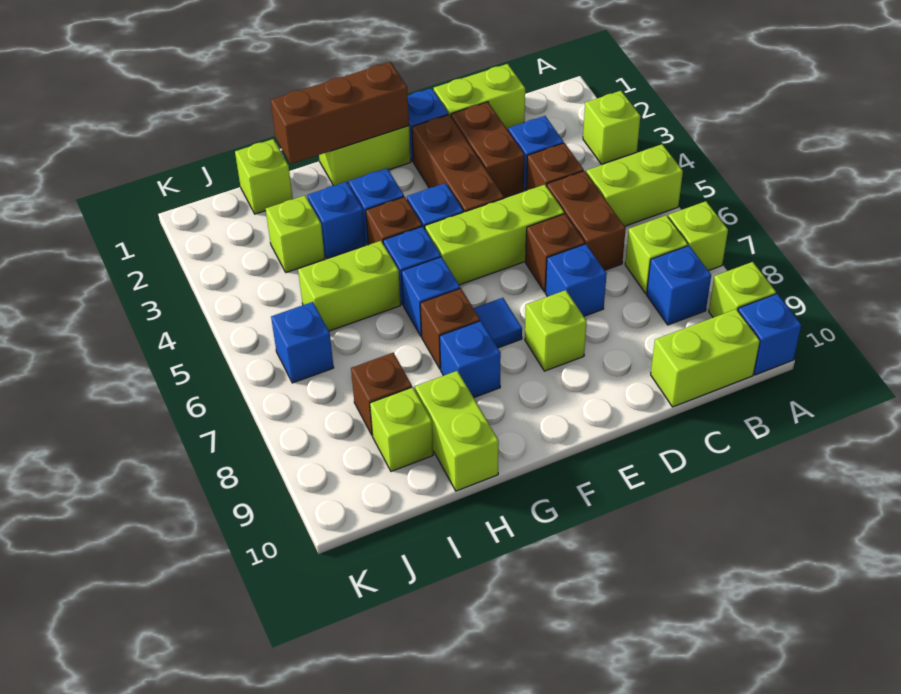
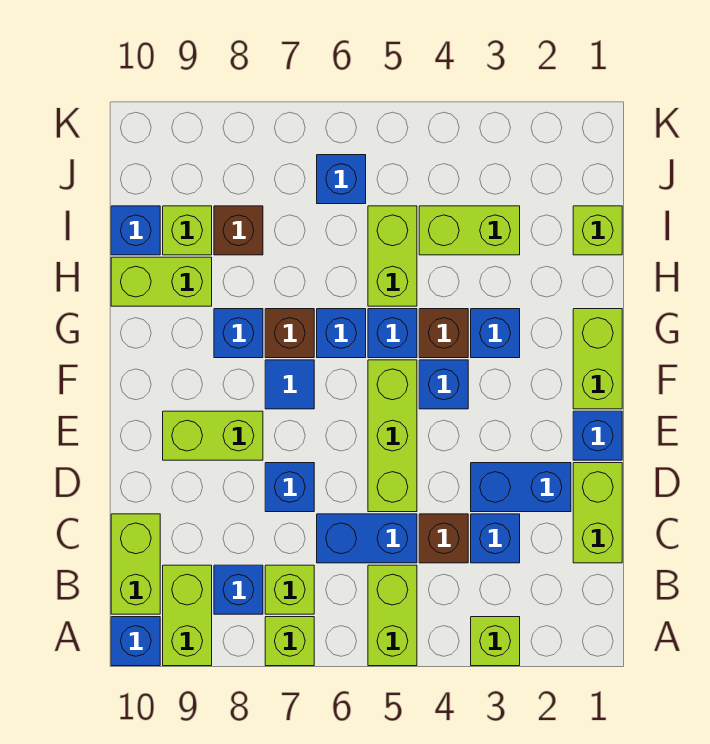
lime brick A9 level 1 -> lime brick A9:B9 level 1
brown brick C5:C6 level 1 -> blue brick C5:C6 level 1
brown brick D2:D3 level 1 -> blue brick D2:D3 level 1
brown brick D6 level 1 -> none
brown brick E2:E4 level 1 -> none
lime brick E8 level 1 -> lime brick E8:E9 level 1
brown brick F1:H1 level 2 -> none
blue brick H3 level 1 -> blue brick I10 level 1
lime brick I3 level 1 -> lime brick I3:I4 level 1

